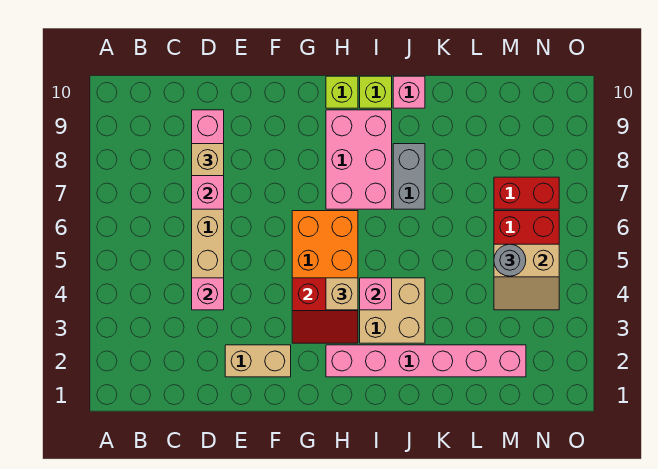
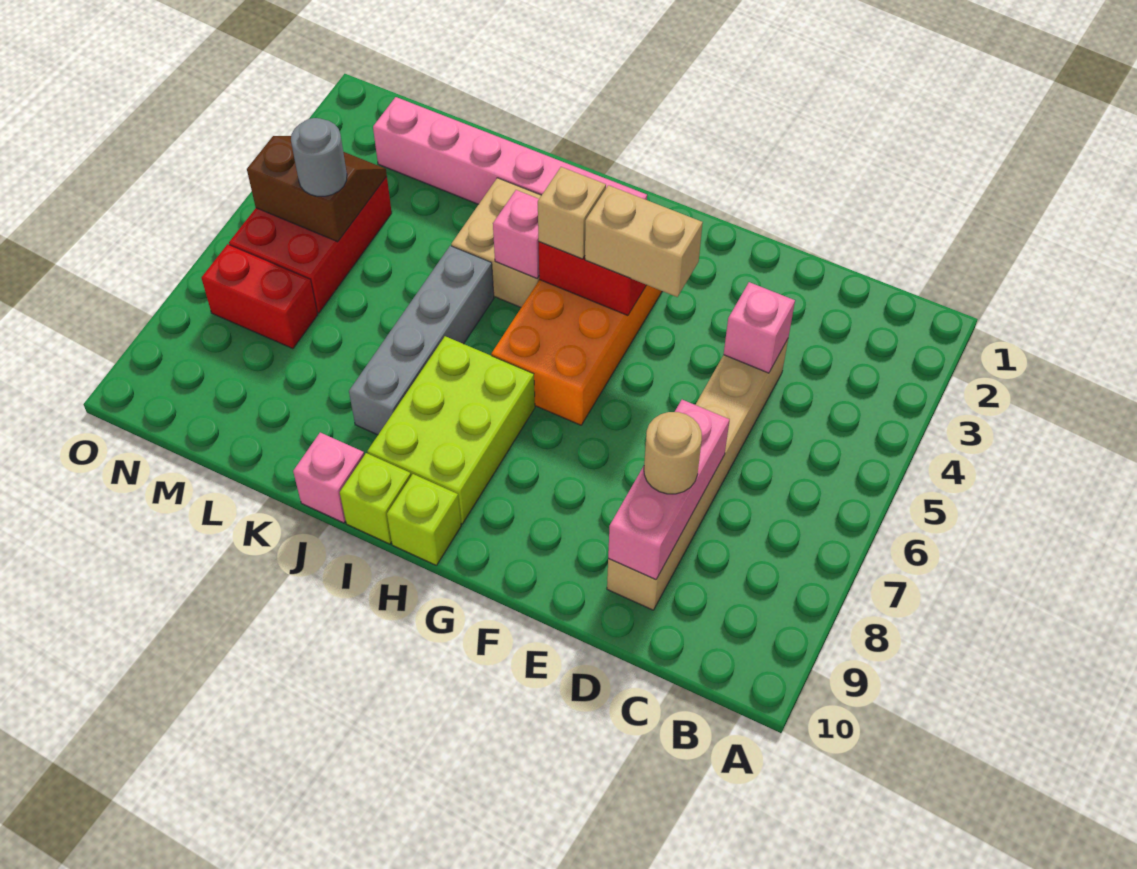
tan brick D8 level 3 -> tan round brick D8 level 3
tan brick E2:F2 level 1 -> tan brick F4:G4 level 3
pink brick H7:I9 level 1 -> lime brick H7:I9 level 1
grey brick J7:J8 level 1 -> grey brick J5:J8 level 1
tan slope M4:N5 level 2 top 5 -> brown slope M4:N5 level 2 top 5

